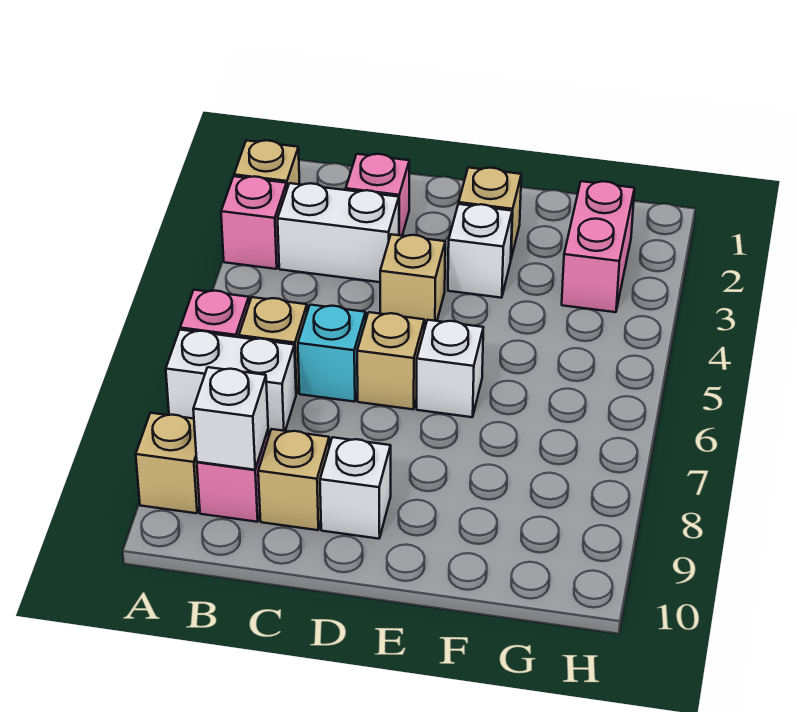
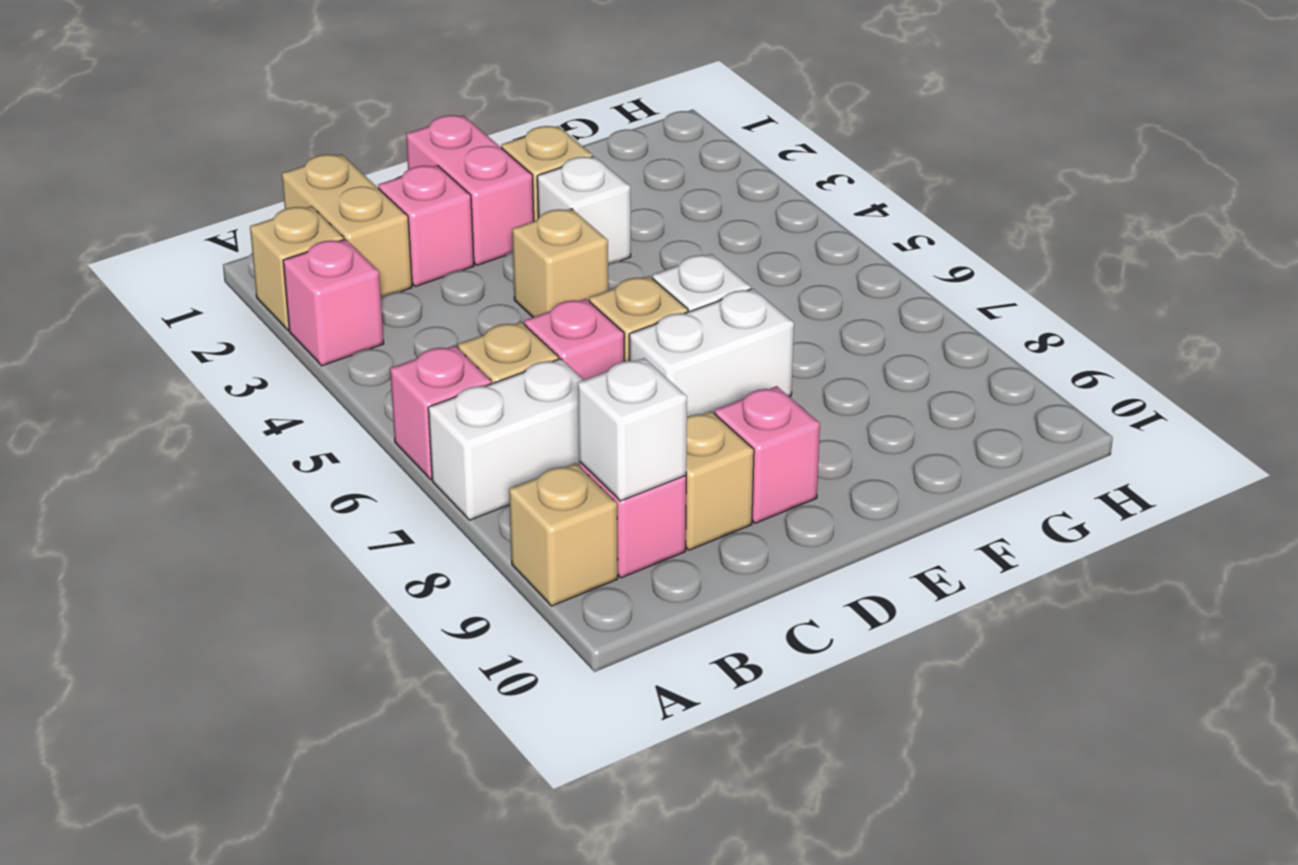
none -> tan brick B1:B2 level 1
white brick B3:C3 level 1 -> white brick D7:E7 level 1
cyan brick C6 level 1 -> pink brick C6 level 1
white brick D9 level 1 -> pink brick D9 level 1
pink brick G2:G3 level 1 -> pink brick D1:D2 level 1

